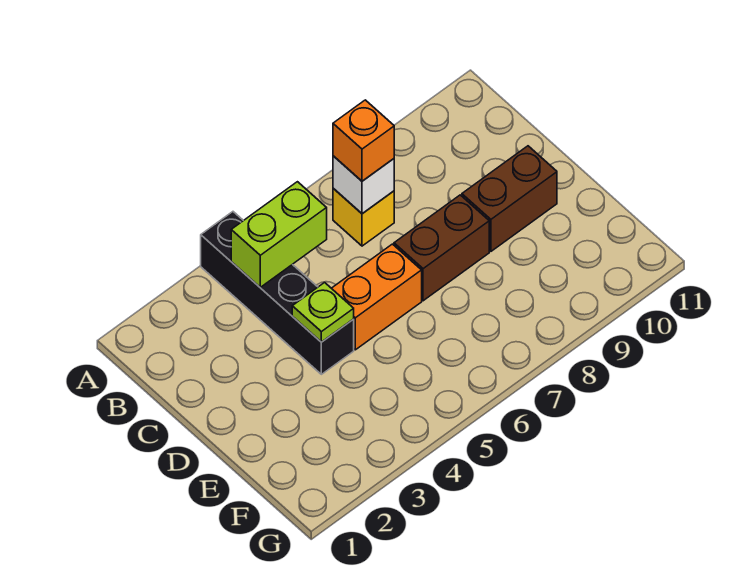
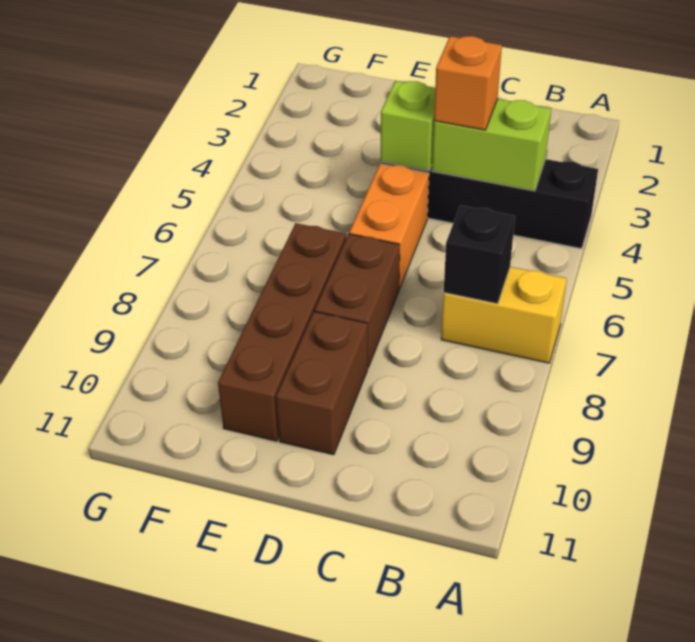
lime brick B4:B5 level 2 -> lime brick B4:C4 level 2
yellow brick B7 level 1 -> yellow brick A7:B7 level 1
white brick B7 level 2 -> black brick B7 level 2
orange brick B7 level 3 -> orange brick C4 level 3
lime plate D4 level 2 -> lime brick D4 level 2
none -> brown brick E7:E10 level 1

